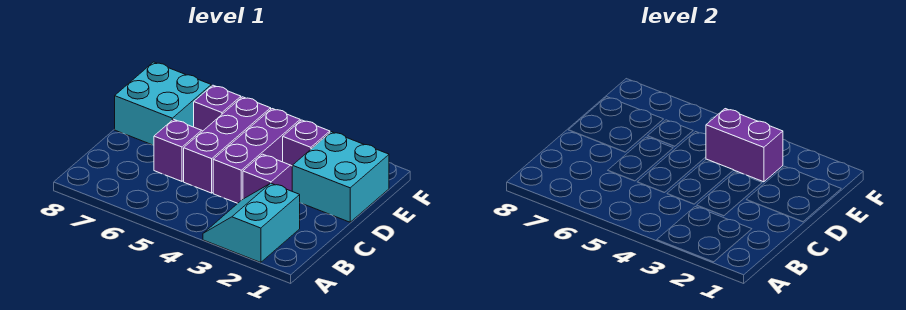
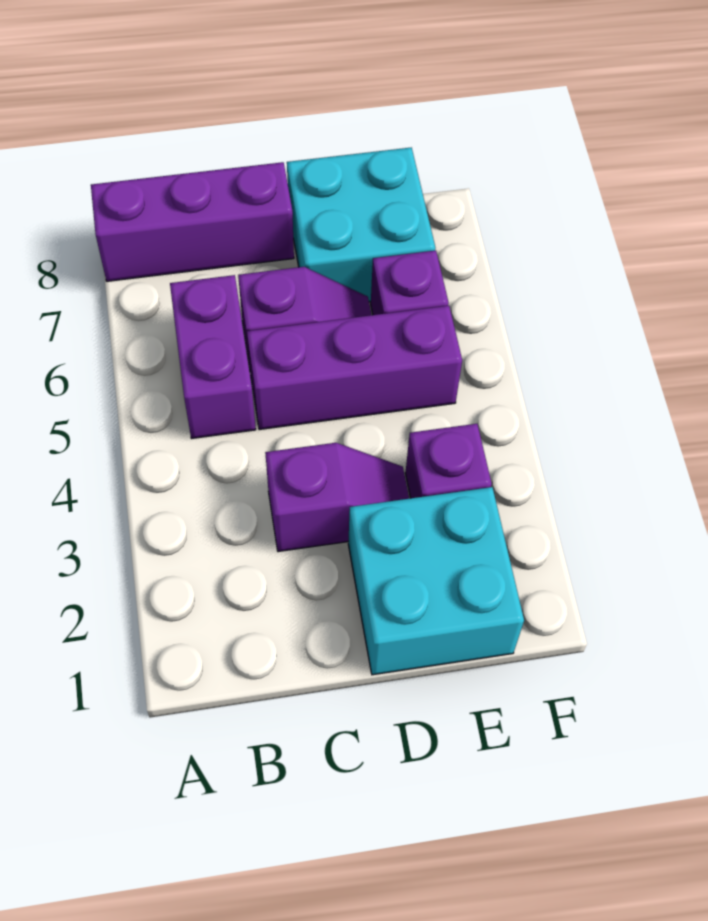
cyan slope A2:B3 level 1 top 2 -> none
purple brick C4:E4 level 1 -> purple brick A8:C8 level 1
purple brick E3:E4 level 2 -> purple brick B5:B6 level 1

